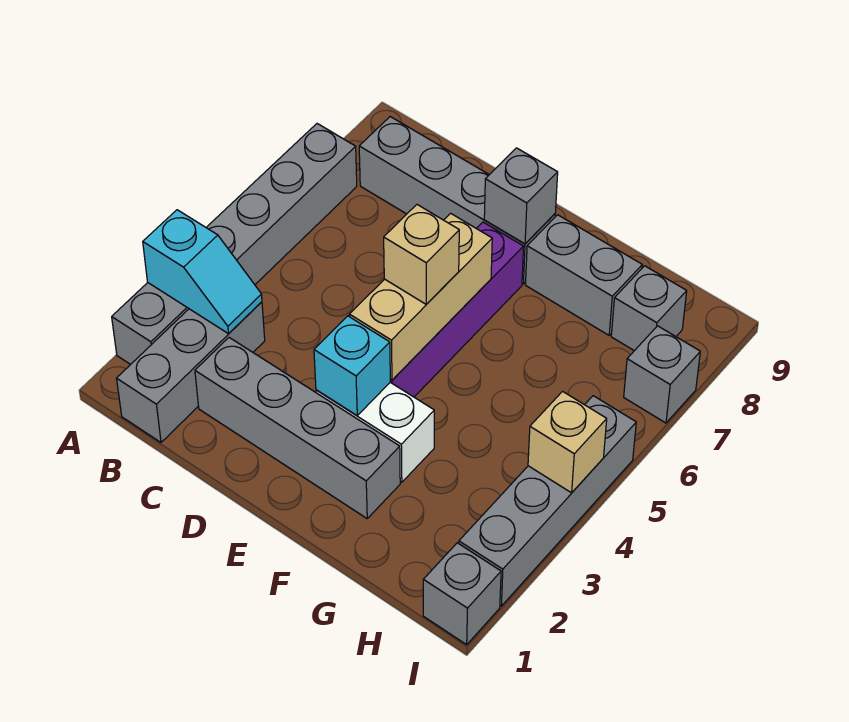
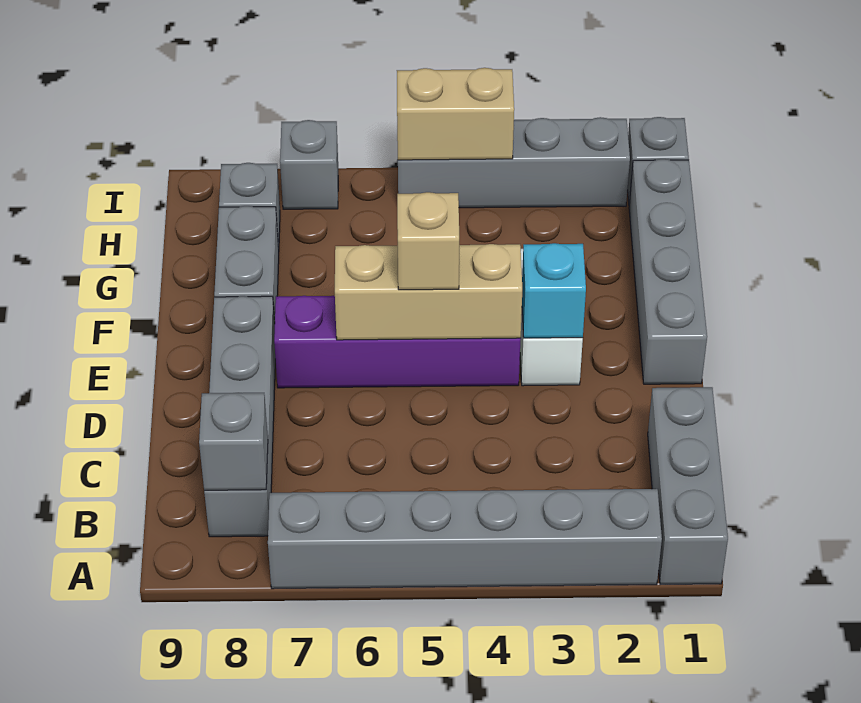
cyan slope A3:B3 level 2 top A -> none
grey brick B1:B3 level 1 -> grey brick A1:C1 level 1
grey brick C2:F2 level 1 -> grey brick E1:H1 level 1
grey brick E8 level 2 -> grey brick B8 level 2
tan brick I4 level 2 -> tan brick I4:I5 level 2

